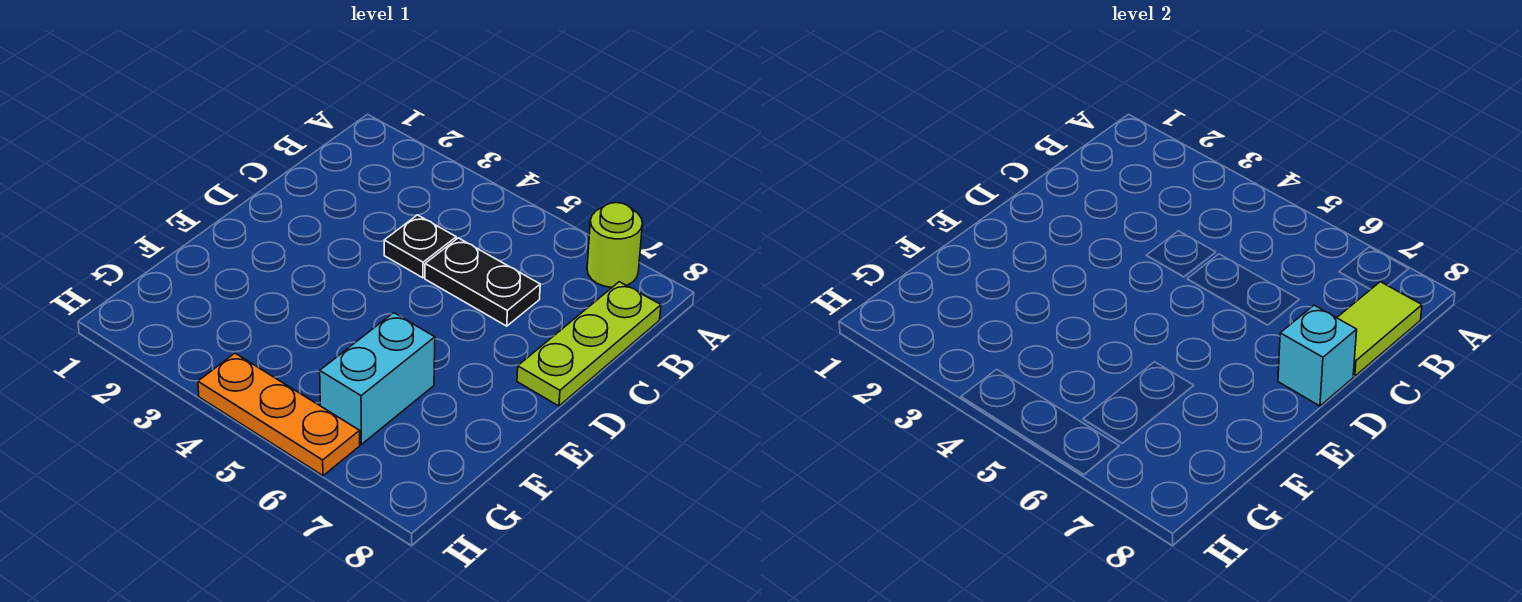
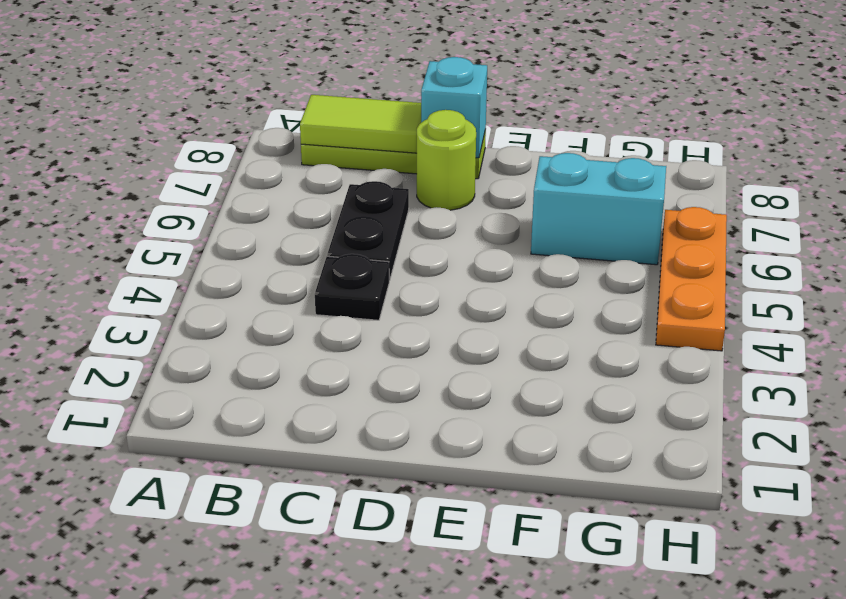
lime round brick A7 level 1 -> lime round brick D7 level 1

